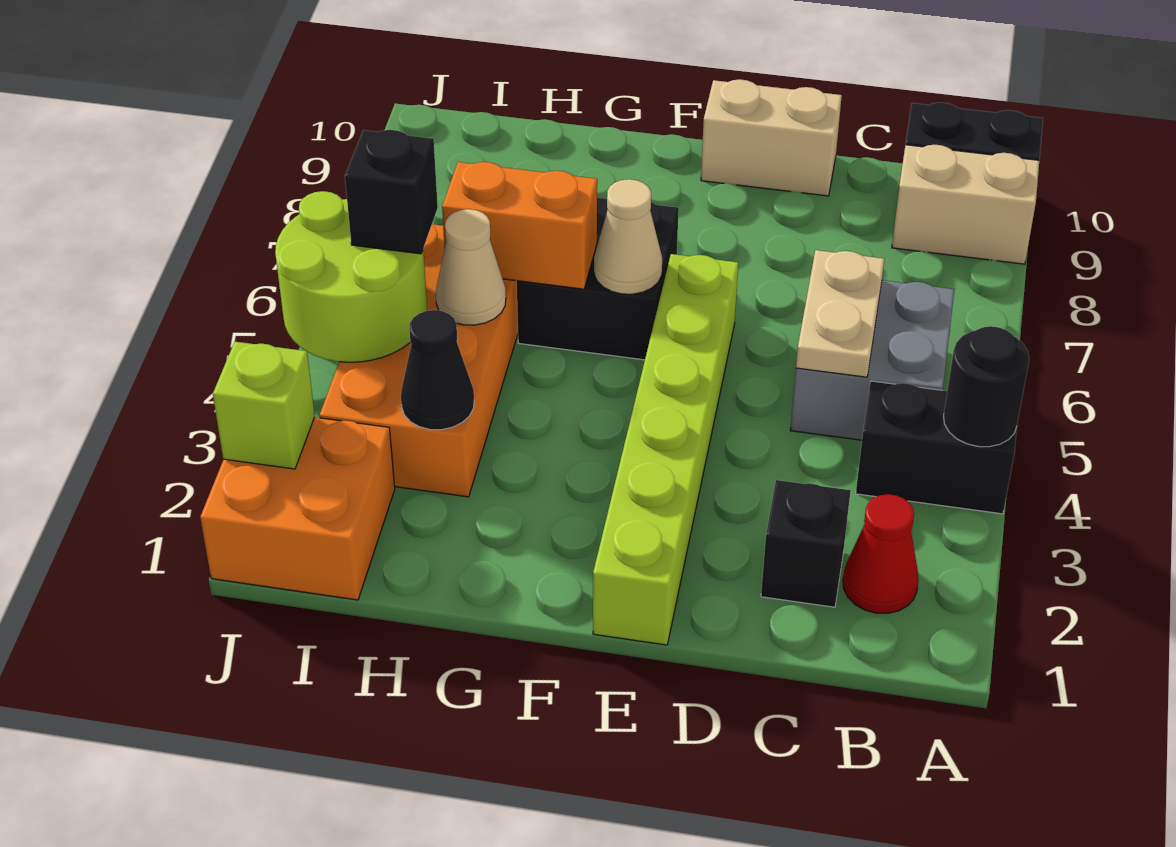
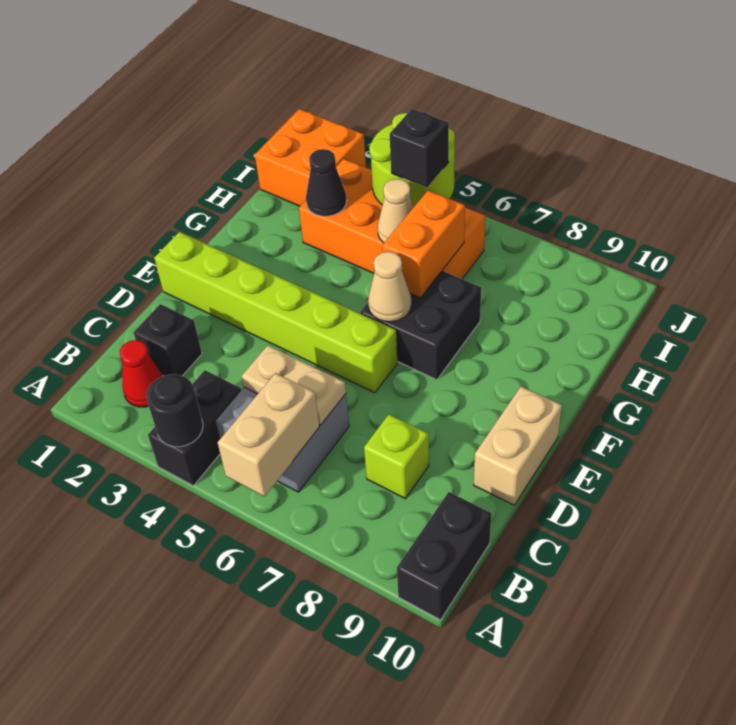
tan brick A9:B9 level 1 -> tan brick A6:B6 level 2
lime brick J2 level 2 -> lime brick C8 level 1

